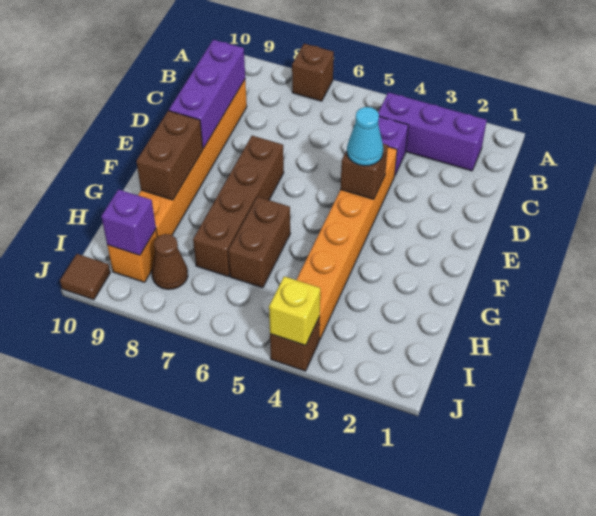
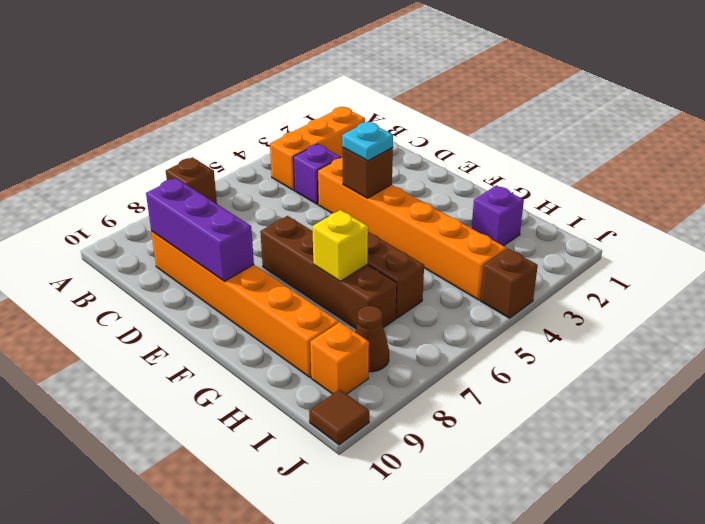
purple brick B2:B4 level 1 -> orange brick B2:B4 level 1
cyan cone E4 level 3 -> cyan plate E4 level 3
brown brick F9:G9 level 2 -> none
purple brick I9 level 2 -> purple brick H2 level 1
yellow brick J4 level 2 -> yellow brick G7 level 2

